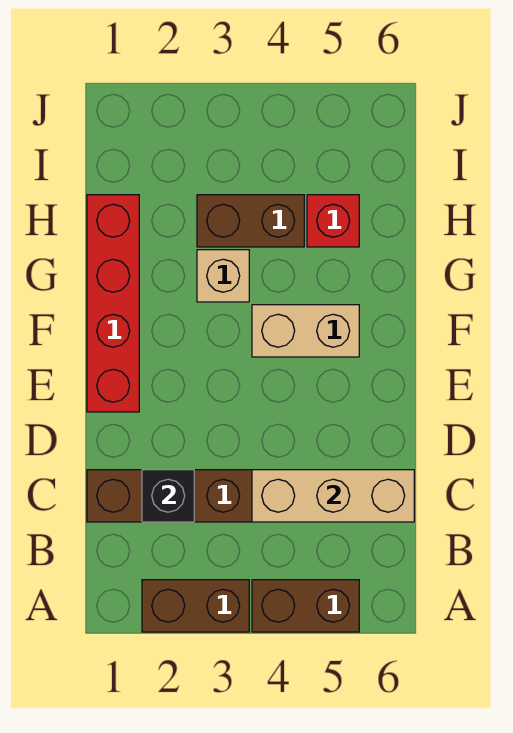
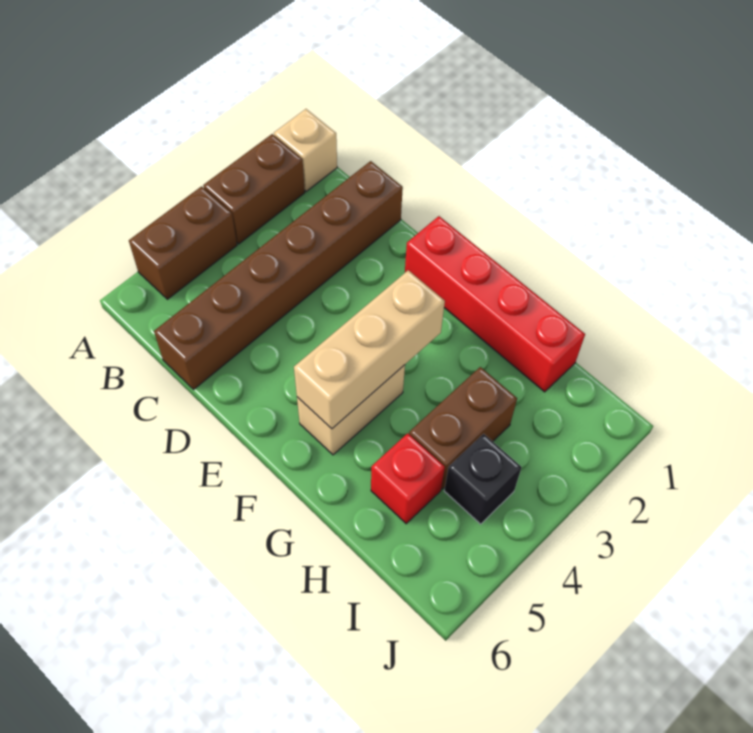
black brick C2 level 2 -> black brick I4 level 1
tan brick C4:C6 level 2 -> tan brick F3:F5 level 2
tan brick G3 level 1 -> tan brick A1 level 1

